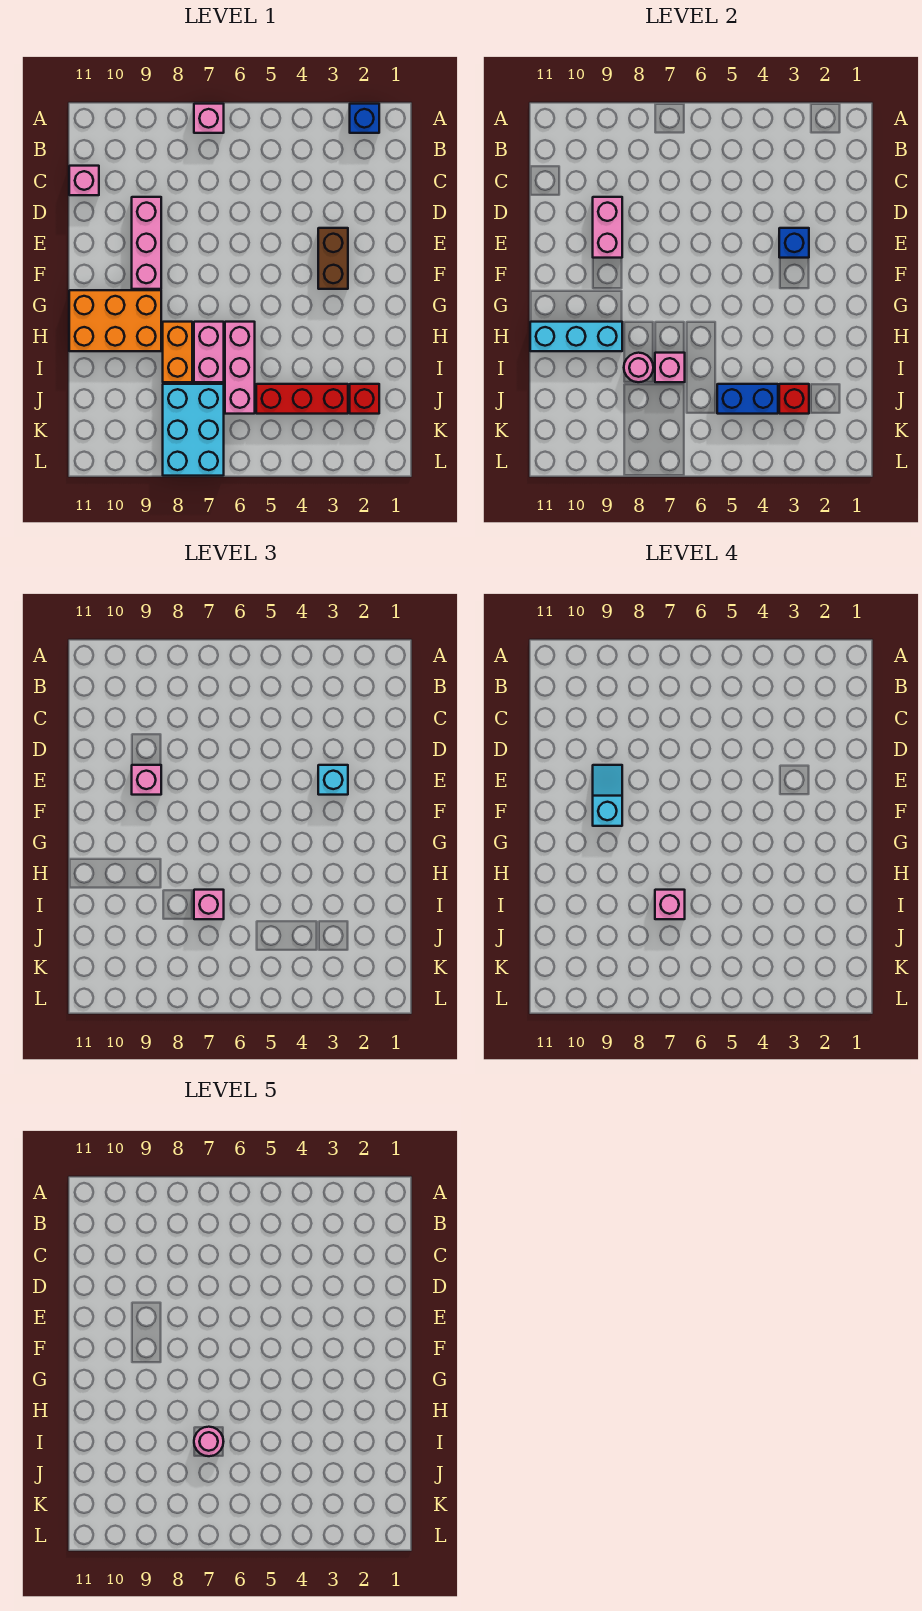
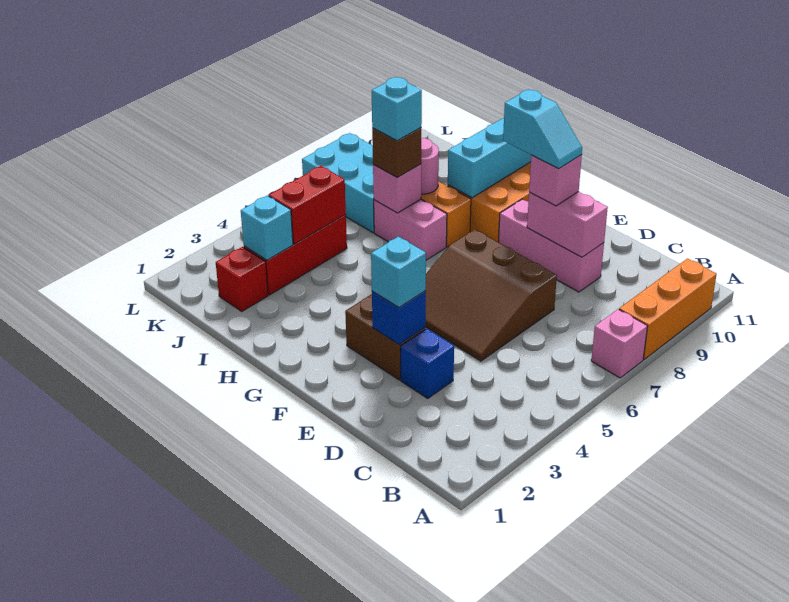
blue brick A2 level 1 -> blue brick D3 level 1
none -> orange brick A8:A10 level 1
pink brick C11 level 1 -> none
none -> brown slope D5:F7 level 1 top 7
pink brick H6:J6 level 1 -> none
pink brick I7 level 3 -> brown brick I7 level 3
pink brick I7 level 4 -> cyan brick I7 level 4
pink round brick I7 level 5 -> none
red brick J3 level 2 -> cyan brick J3 level 2
blue brick J4:J5 level 2 -> red brick J4:J5 level 2

